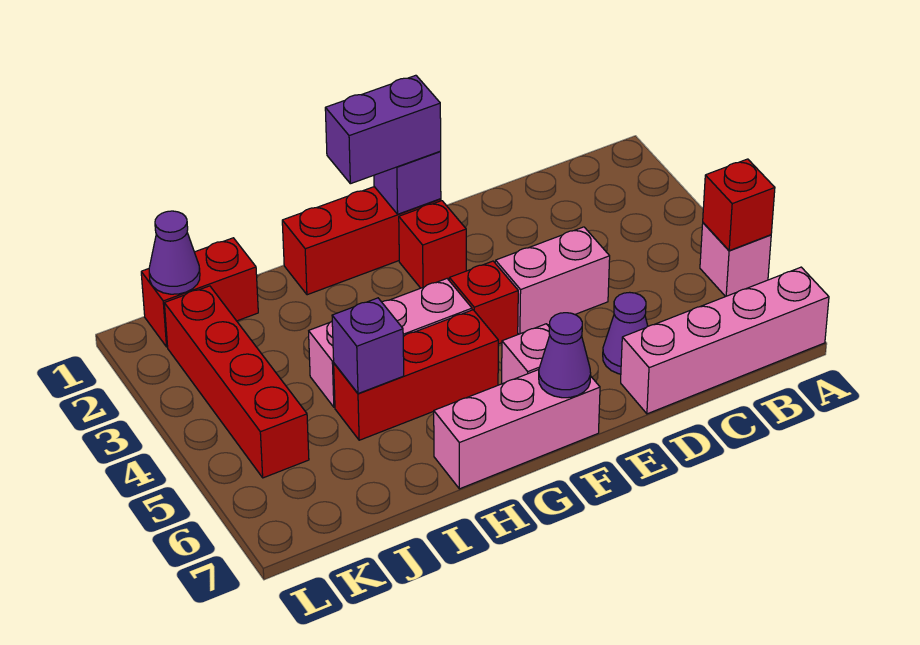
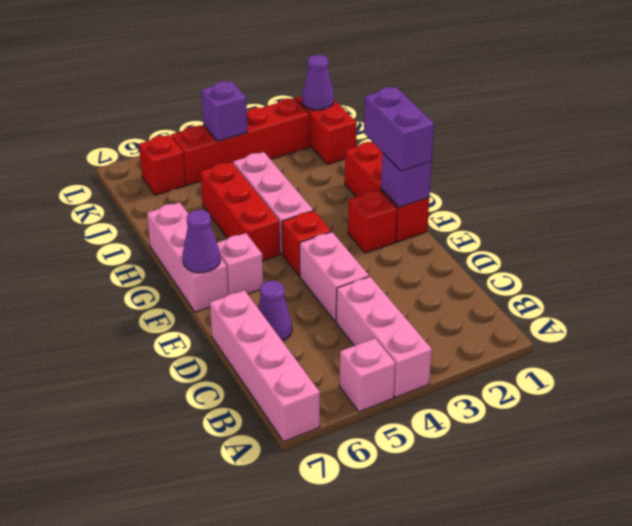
none -> pink brick A4:C4 level 1
red brick A5 level 2 -> red brick K6 level 1
purple brick I5 level 2 -> purple brick K4 level 2

